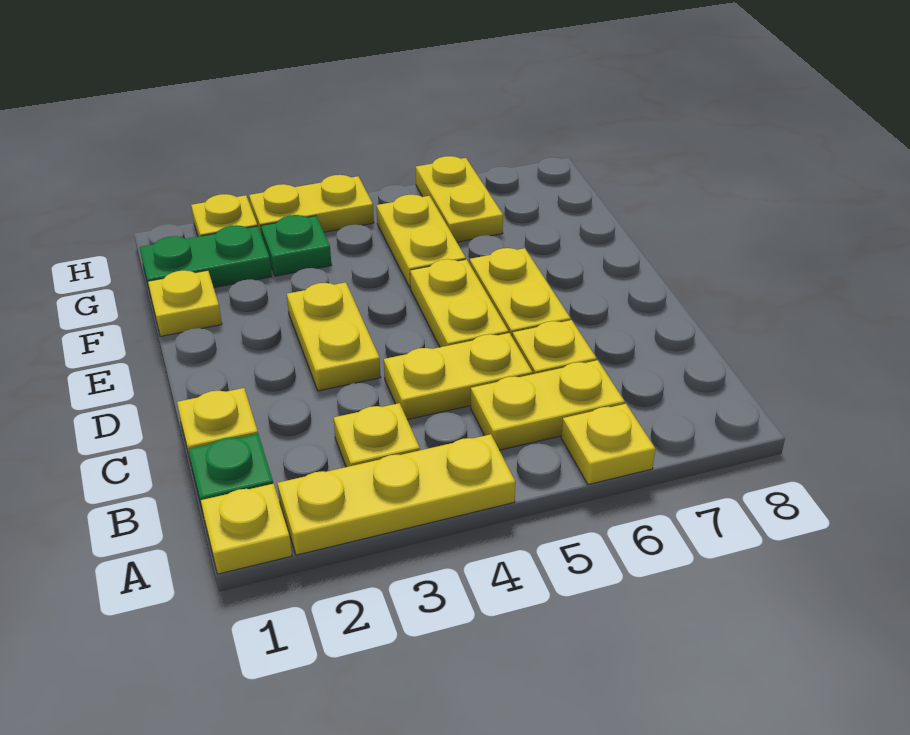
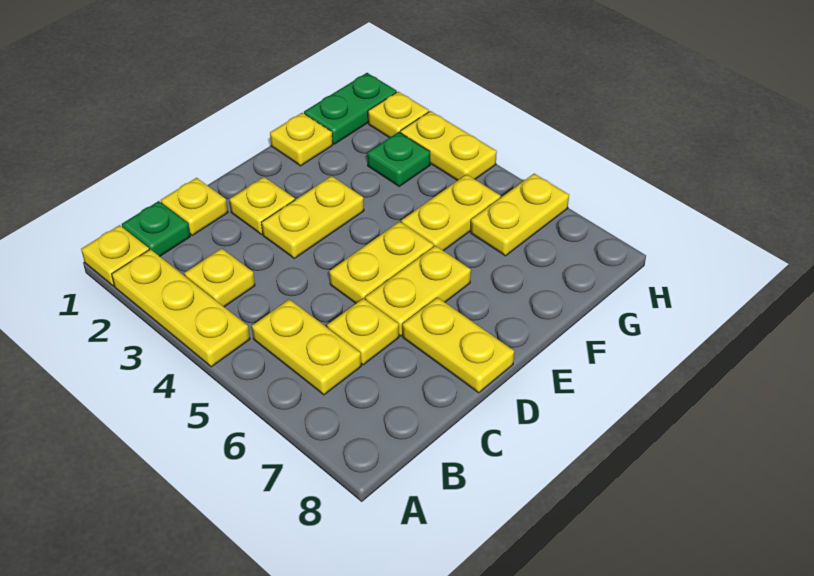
yellow plate A6 level 1 -> yellow plate D2 level 1
yellow plate C4:C5 level 1 -> yellow plate D7:D8 level 1
green plate G1:G2 level 1 -> green plate G1:H1 level 1

